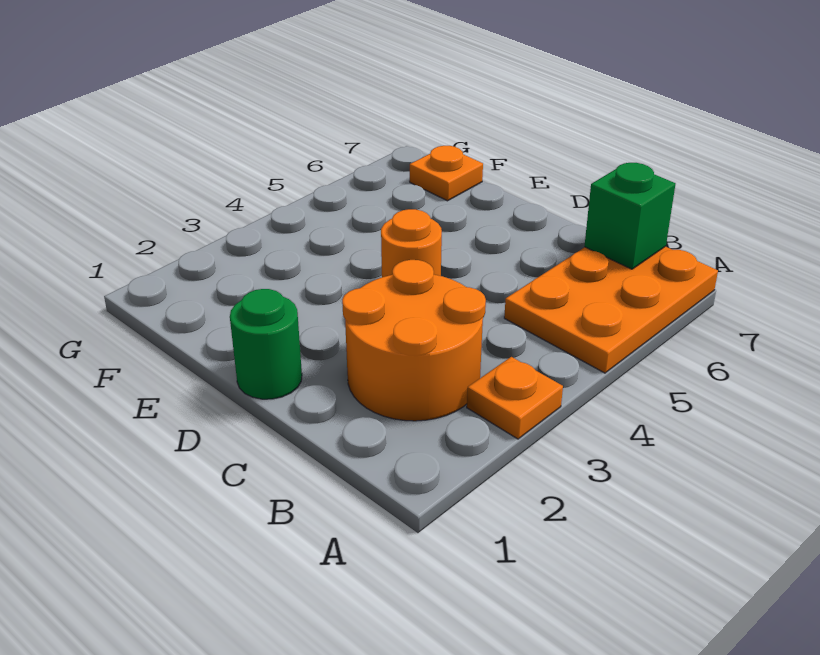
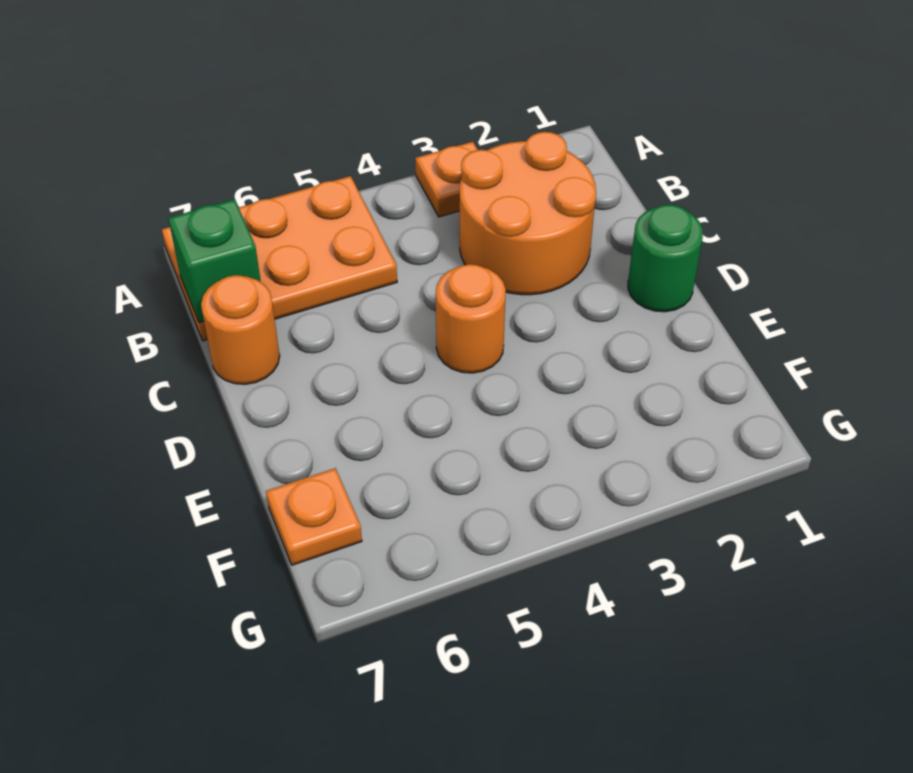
none -> orange round brick C7 level 1

